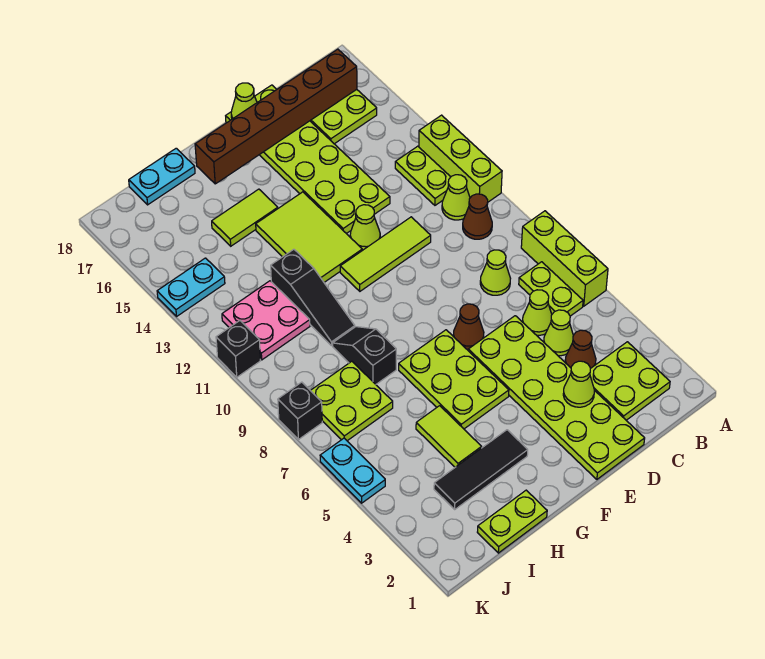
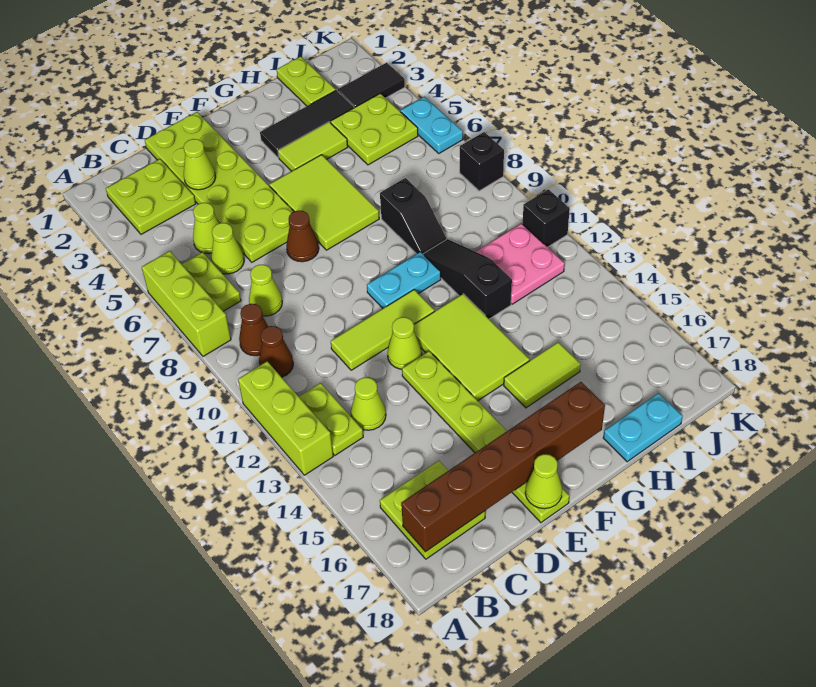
lime cone B11 level 1 -> lime cone C13 level 1
brown cone C4 level 1 -> brown cone B9 level 1
lime plate D13:E18 level 1 -> lime plate E13:E18 level 1
lime plate F5:G7 level 1 -> lime tile F5:G7 level 1
lime plate H1:I1 level 1 -> lime plate I1:I2 level 1
lime tile H4:H5 level 1 -> lime tile G4:H4 level 1
lime plate I7:J8 level 1 -> lime plate I4:J5 level 1
none -> black tile J3:K3 level 1
cyan plate J14:K14 level 1 -> cyan plate F10:G10 level 1

